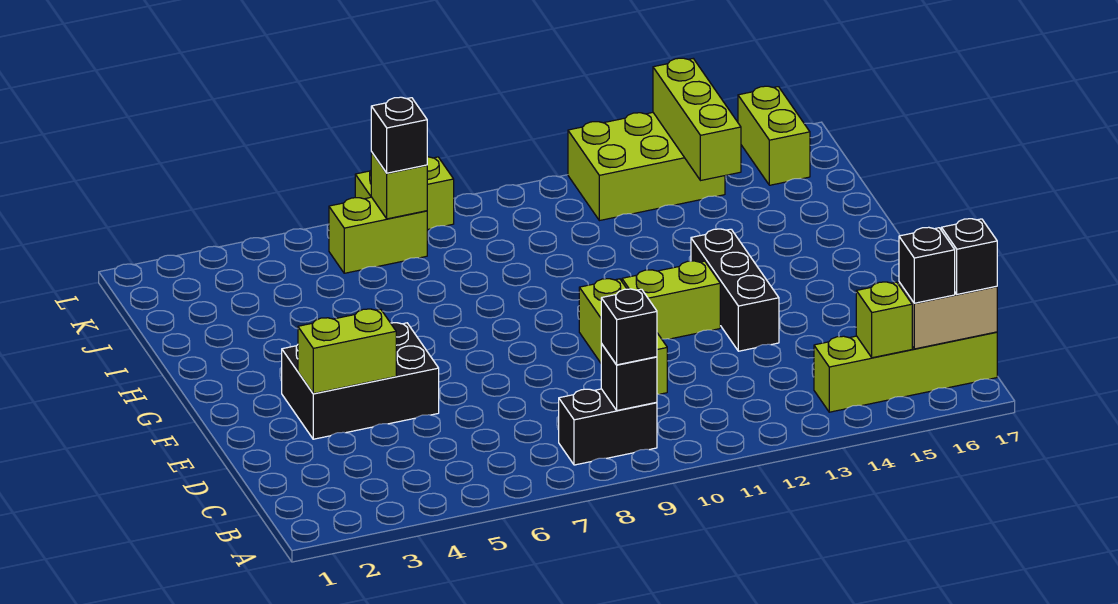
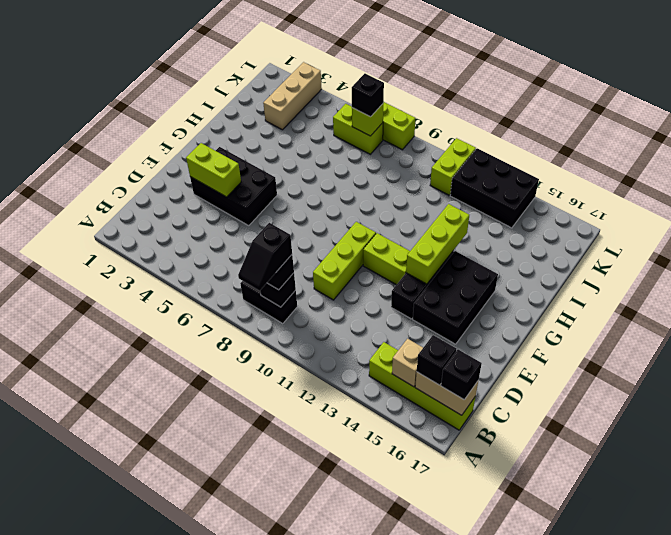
none -> black slope A9:B9 level 4 top B
lime brick B15 level 2 -> tan brick B15 level 2
none -> black brick E14:G15 level 1
none -> tan brick J3:L3 level 1
lime brick J14:L14 level 2 -> lime brick F13:H13 level 2
lime brick K12:L14 level 1 -> black brick K12:L14 level 1
lime brick K16:L16 level 1 -> lime brick K11:L11 level 1

